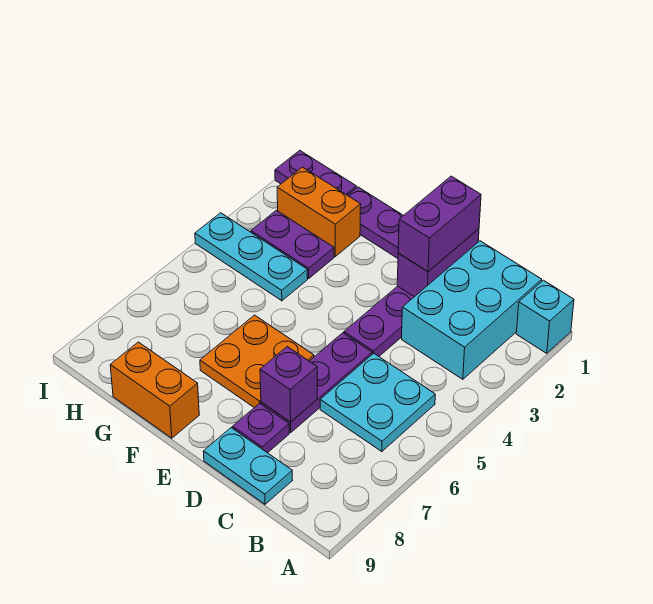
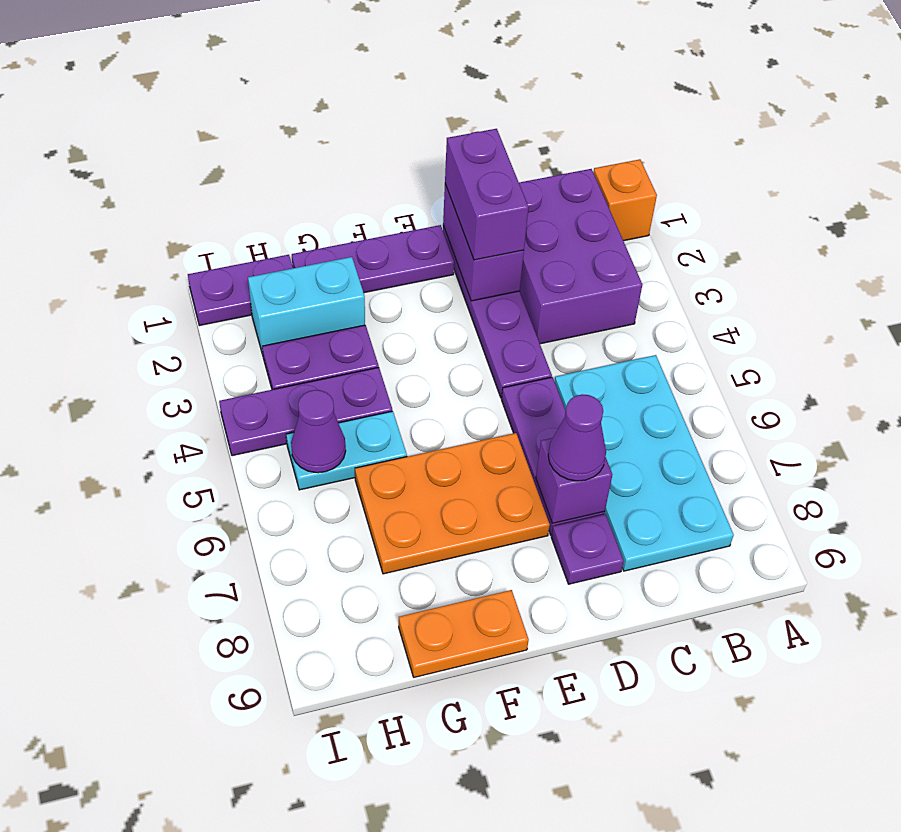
cyan brick A1 level 1 -> orange brick A1 level 1
cyan brick B1:C3 level 1 -> purple brick B1:C3 level 1
cyan plate B5:C6 level 1 -> cyan plate B5:C8 level 1
cyan plate C9:D9 level 1 -> cyan plate G5:H5 level 1
none -> purple cone D7 level 3
orange plate E6:F7 level 1 -> orange plate E6:G7 level 1
orange brick F9:G9 level 1 -> orange plate F9:G9 level 1
orange brick G2:H2 level 1 -> cyan brick G2:H2 level 1
cyan plate G4:I4 level 1 -> purple plate G4:I4 level 1
none -> purple cone H5 level 2

